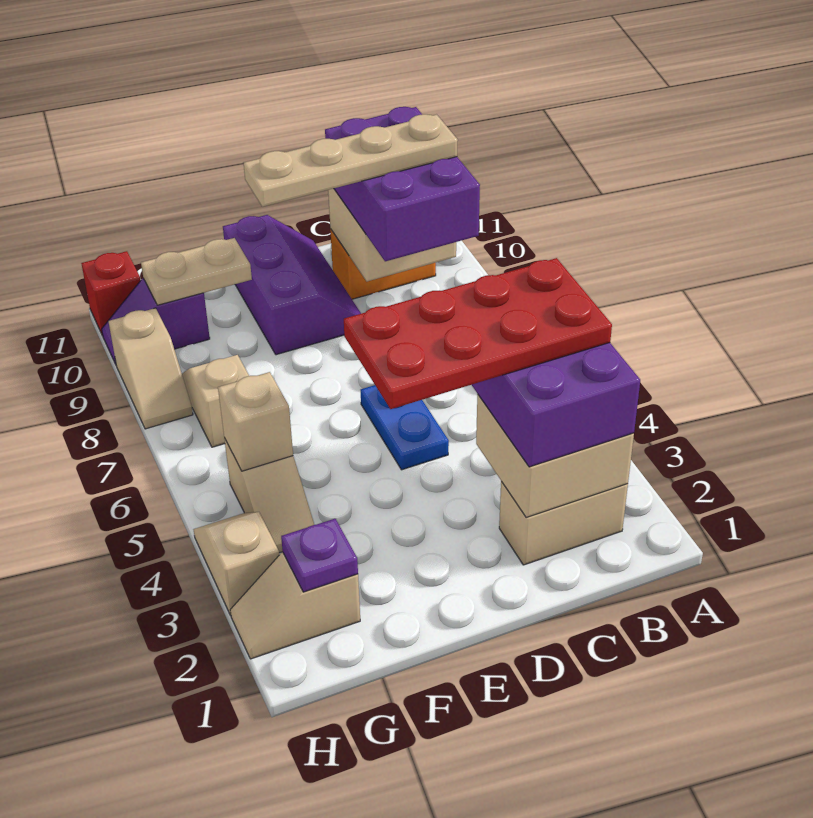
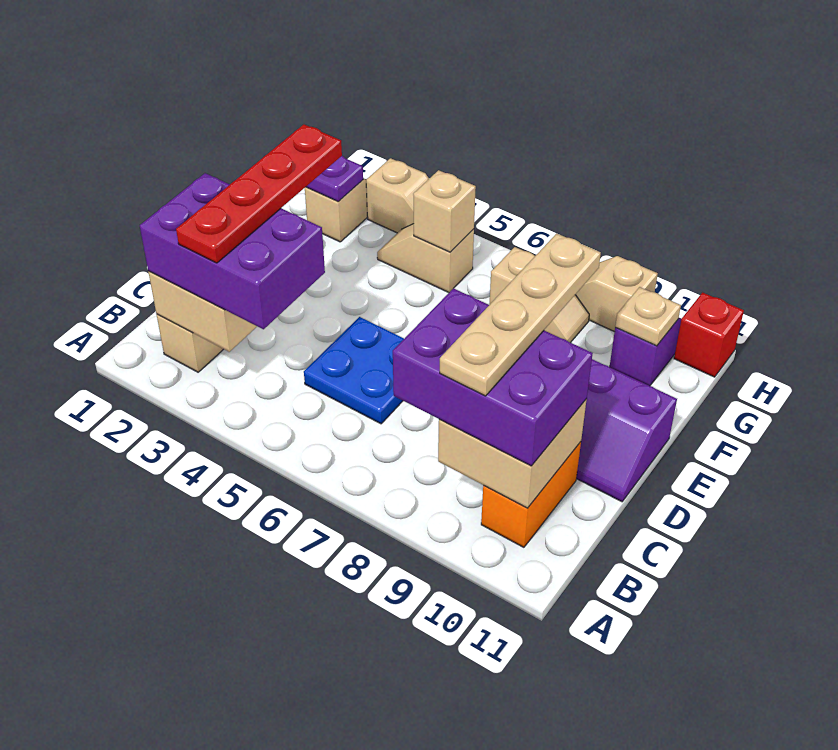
red plate B3:E4 level 4 -> red plate B3:E3 level 4
blue plate D5:D6 level 1 -> blue plate C5:D6 level 1
tan plate F10:G10 level 2 -> tan plate G10 level 2

